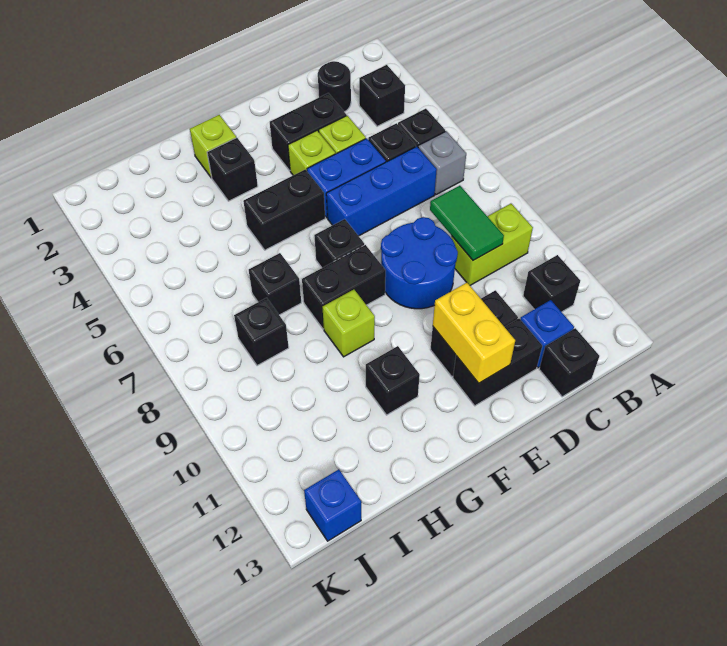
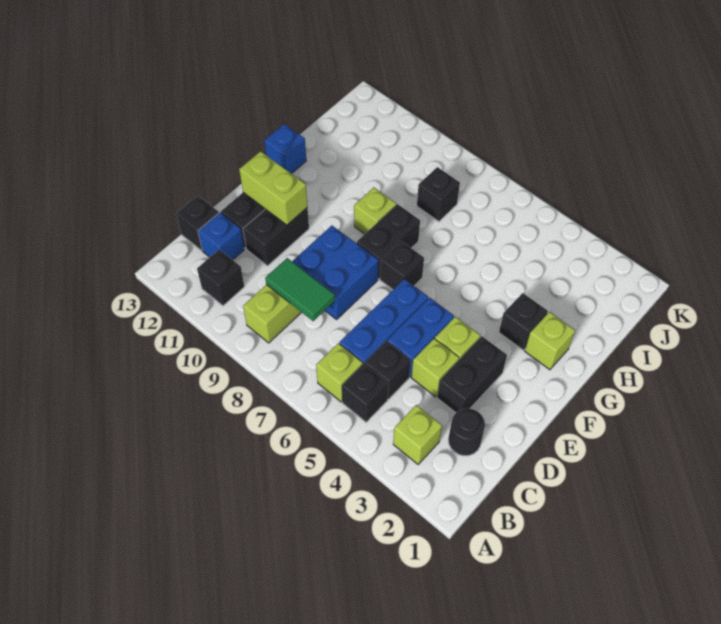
black brick B3 level 1 -> lime brick B3 level 1
grey brick B6 level 1 -> lime brick B6 level 1
blue round brick D8:E9 level 1 -> blue brick D8:E9 level 1
yellow brick E11:E12 level 2 -> lime brick E11:E12 level 2
black brick F5:G5 level 1 -> none
black brick G11 level 1 -> none
black brick H7 level 1 -> none
blue brick J13 level 1 -> blue brick G13 level 1

